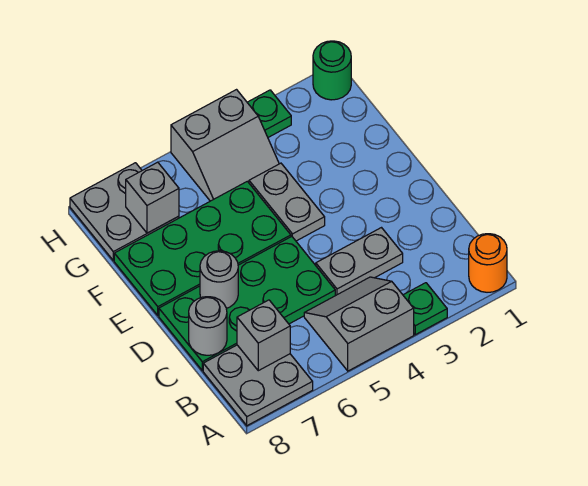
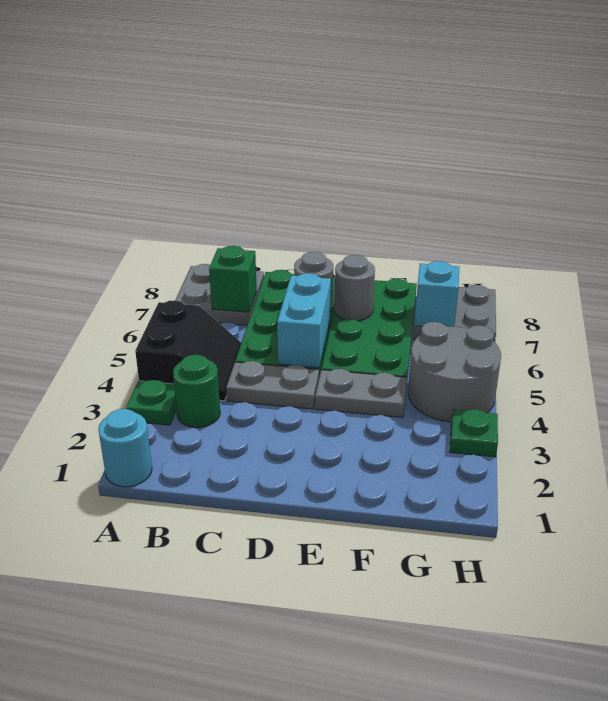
orange round brick A1 level 1 -> cyan round brick A1 level 1
grey slope A4:B5 level 1 top A -> black slope A4:B5 level 1 top A
grey brick B7 level 2 -> green brick B7 level 2
grey plate C3:C4 level 1 -> grey plate C4:D4 level 1
grey round brick C8 level 2 -> grey round brick E7 level 2
none -> cyan brick D5:D6 level 2
grey slope G4:H5 level 1 top H -> grey round brick G4:H5 level 1
grey brick G7 level 2 -> cyan brick G7 level 2
green round brick H1 level 1 -> green round brick B3 level 1

